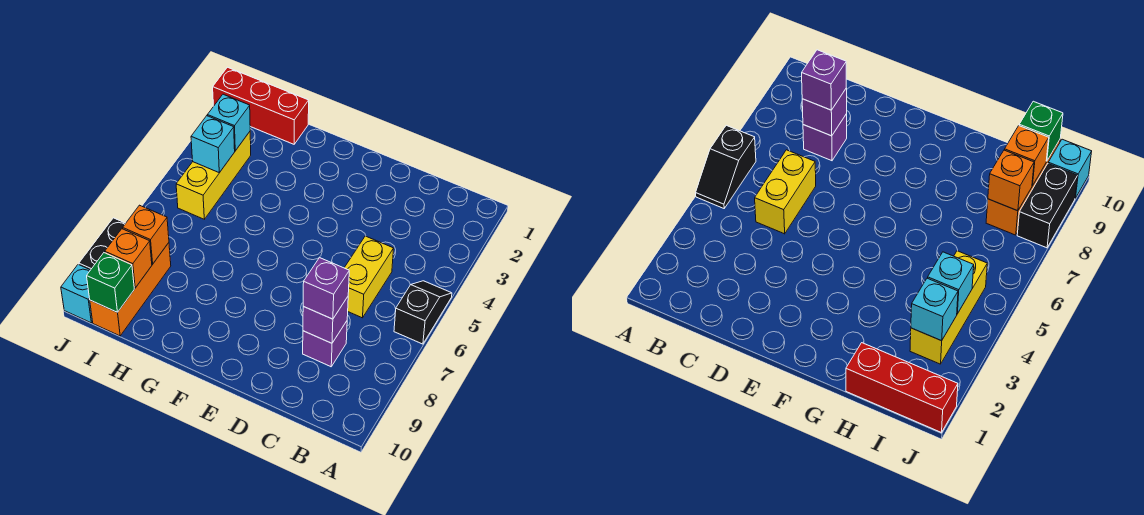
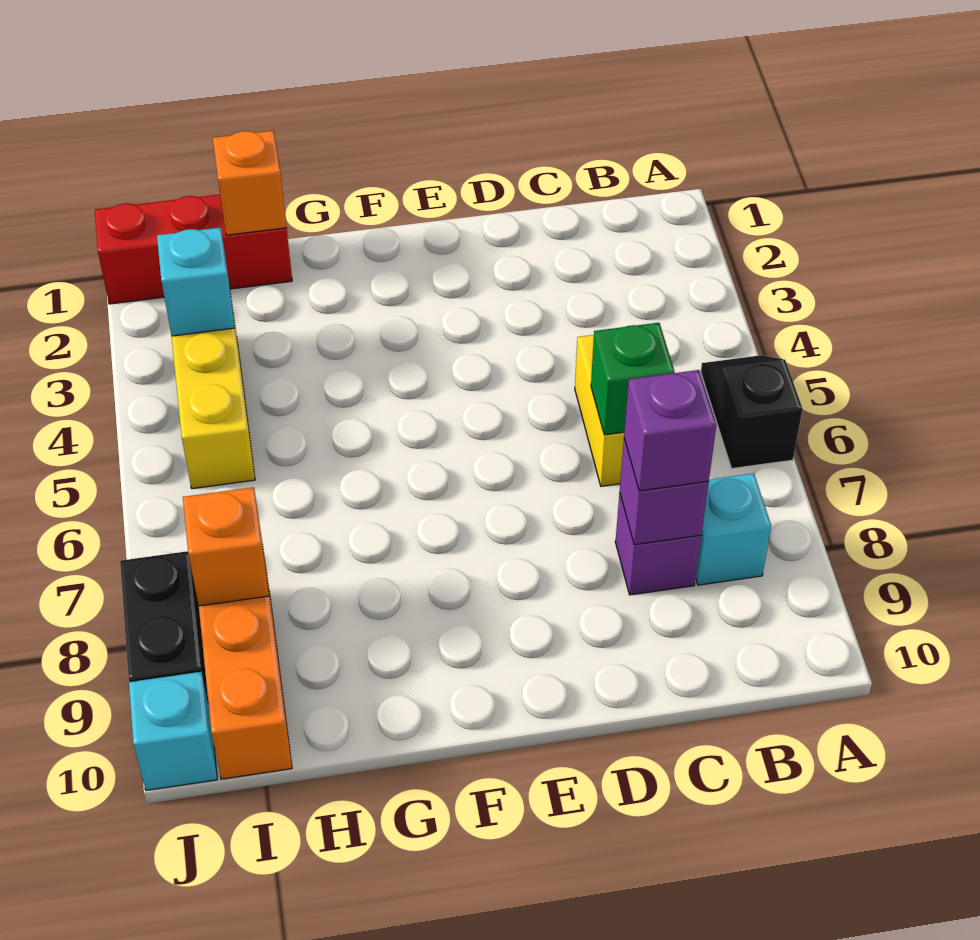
cyan brick I4 level 2 -> cyan brick B8 level 1
orange brick I9 level 2 -> orange brick H1 level 2
green brick I10 level 2 -> green brick C6 level 2

